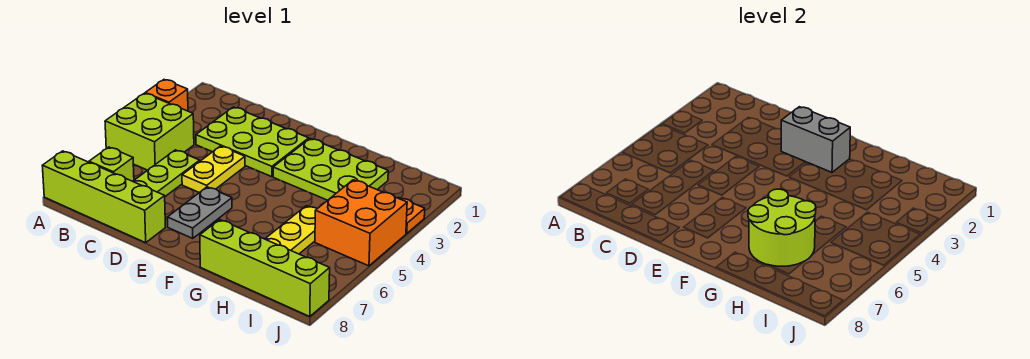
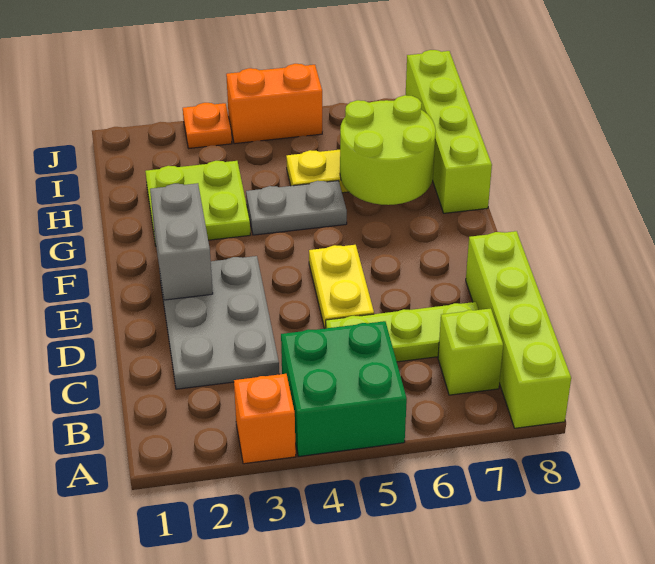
lime brick A4:B5 level 1 -> green brick A4:B5 level 1
lime plate C2:E3 level 1 -> grey plate C2:E3 level 1
yellow plate D4:D5 level 1 -> yellow plate D5:E5 level 1
grey plate E6:E7 level 1 -> grey plate G4:G5 level 1
lime plate F2:H3 level 1 -> lime plate G2:H3 level 1
orange brick I4:J5 level 1 -> orange brick J4:J5 level 1

